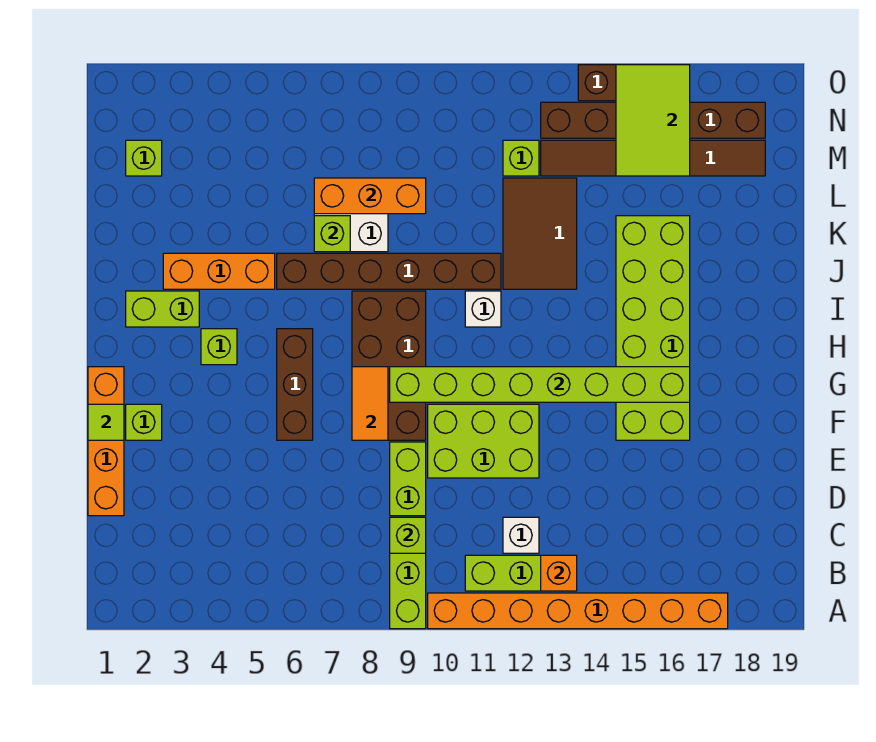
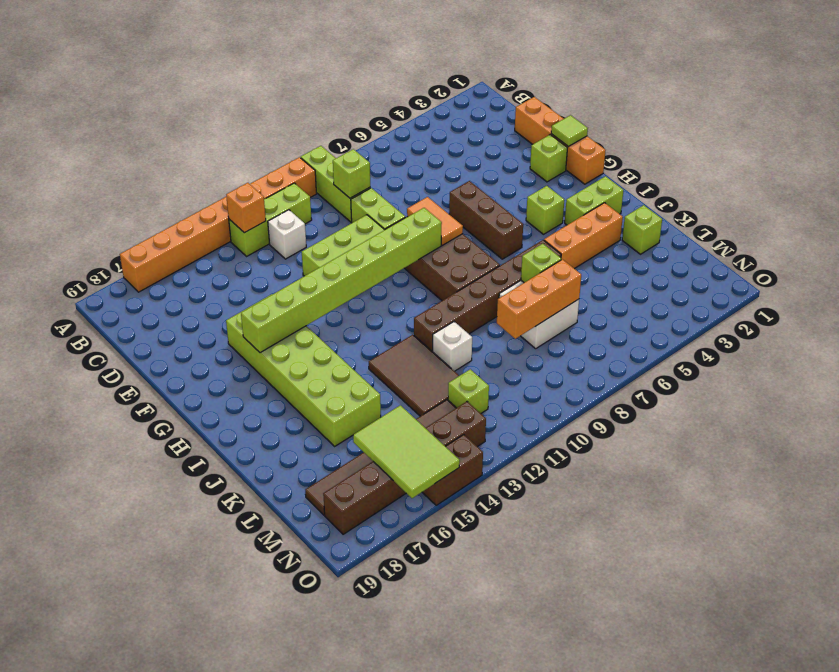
white brick I11 level 1 -> white brick K11 level 1
lime brick M2 level 1 -> lime brick K2 level 1

